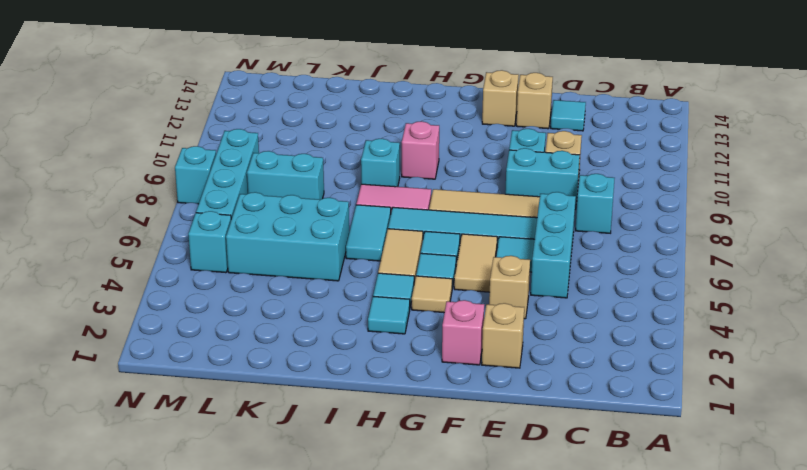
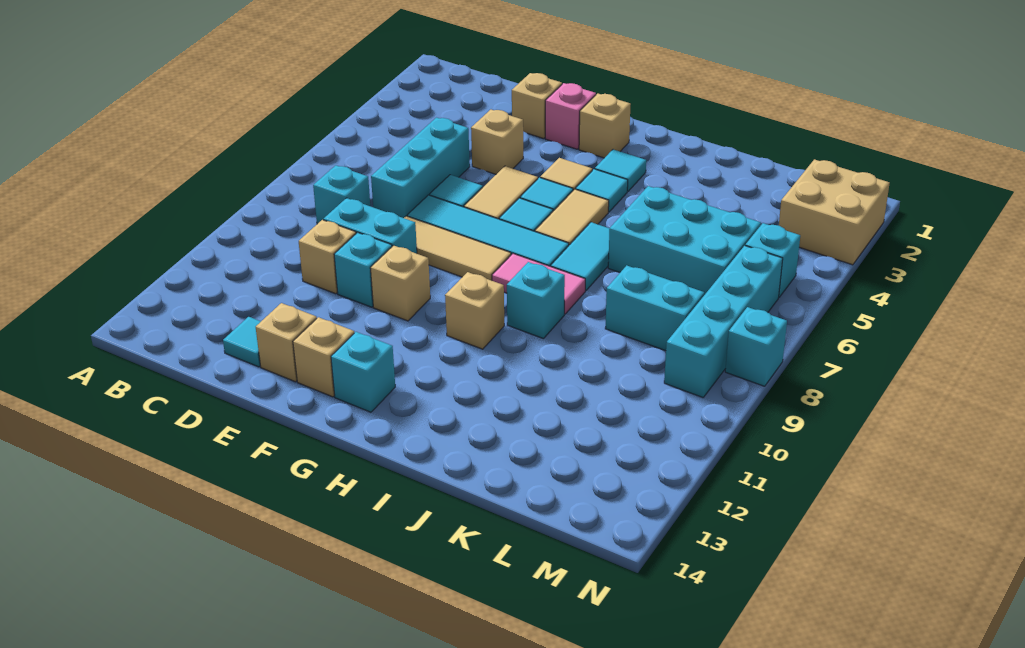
none -> tan brick F10 level 1
none -> tan brick G2 level 1
none -> cyan brick G13 level 1
pink brick H10 level 1 -> tan brick H10 level 1
none -> tan brick M2:N3 level 1

